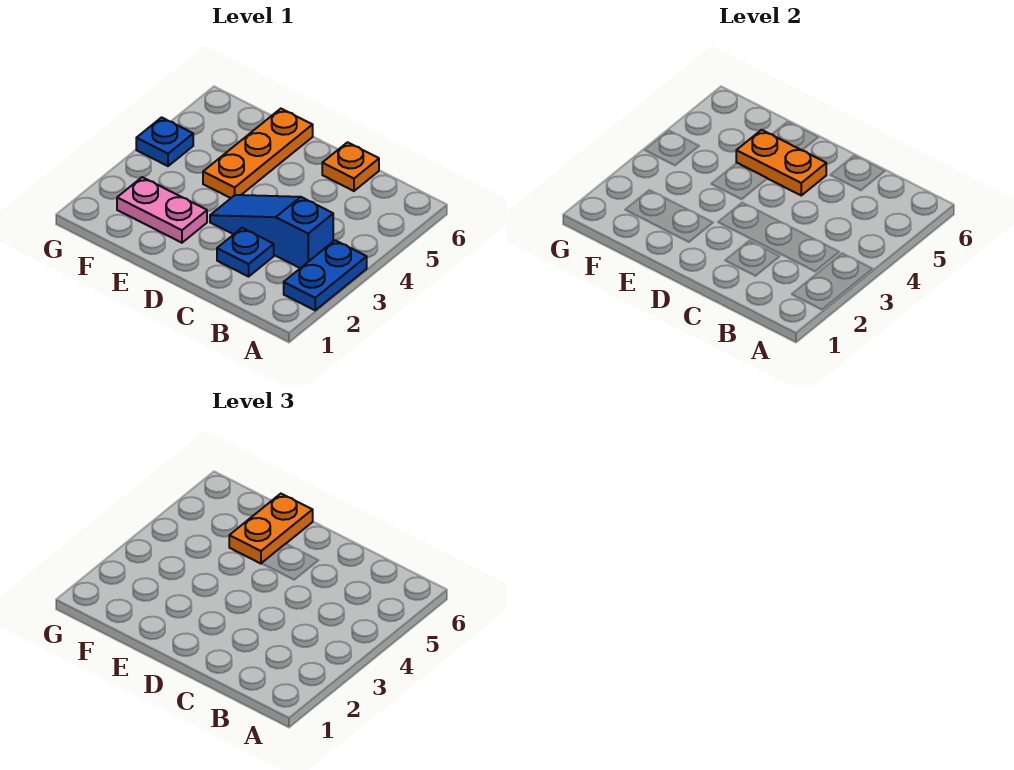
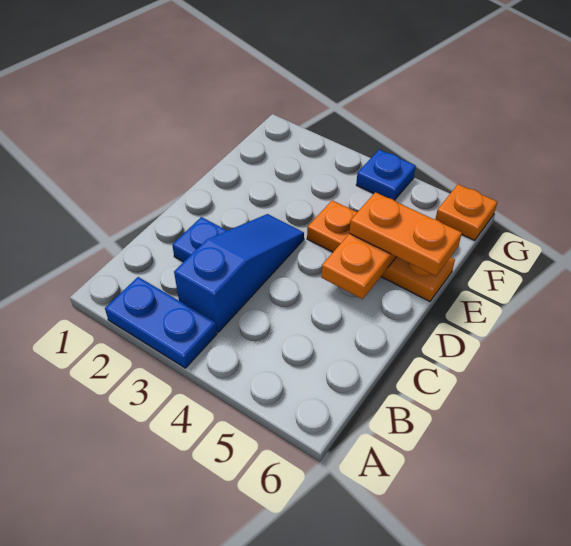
orange plate C6 level 1 -> orange plate G6 level 1
pink plate E2:F2 level 1 -> none

